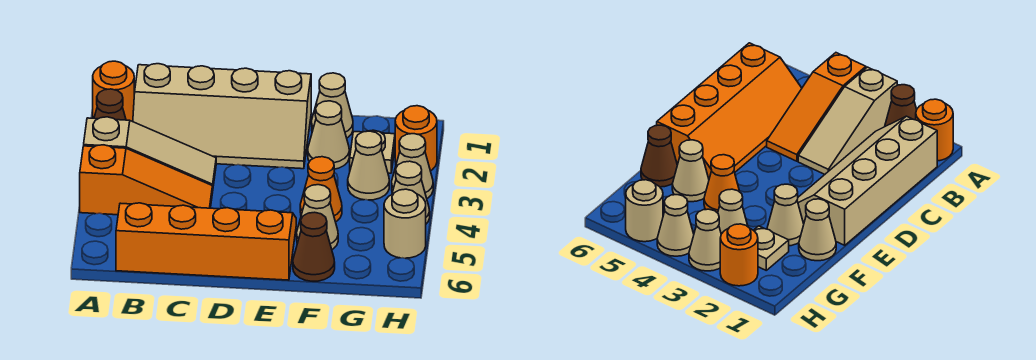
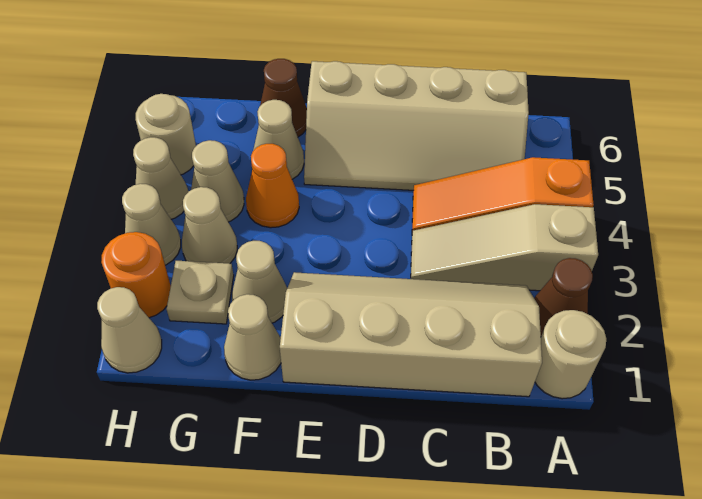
orange round brick A1 level 1 -> tan round brick A1 level 1
orange slope B5:E6 level 1 top 6 -> tan slope B5:E6 level 1 top 6
none -> tan cone G4 level 1
none -> tan cone H1 level 1

